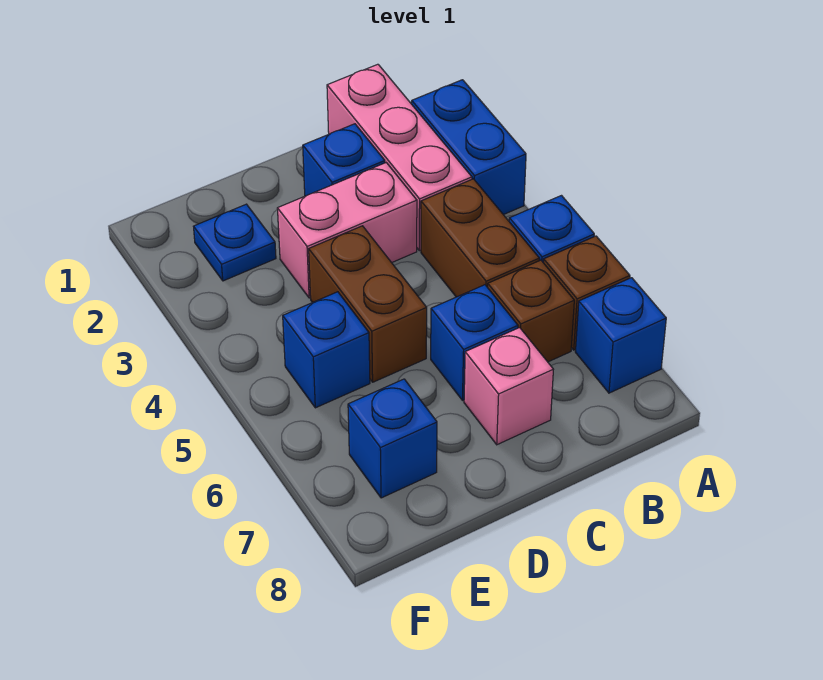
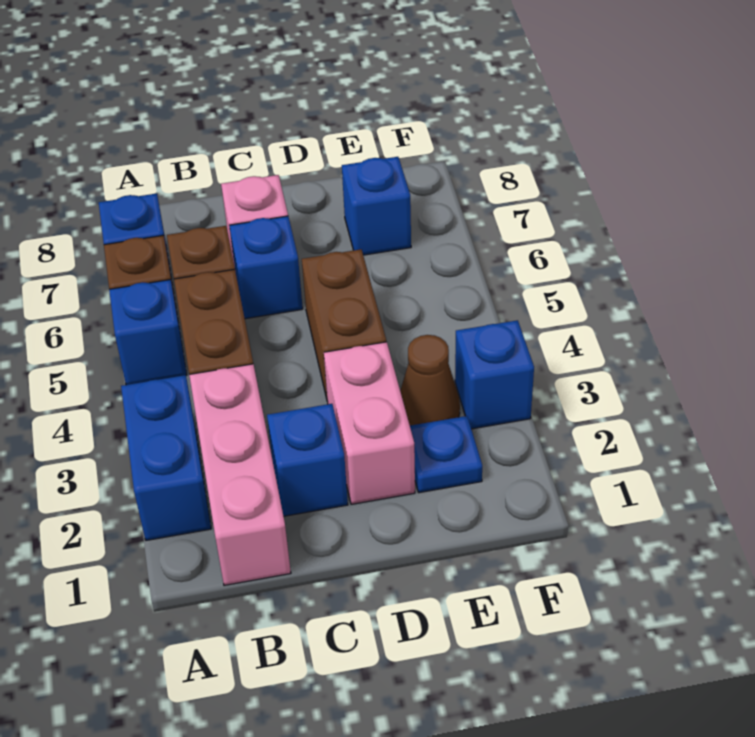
pink brick C3:D3 level 1 -> pink brick D2:D3 level 1
none -> brown cone E3 level 1
blue brick E5 level 1 -> blue brick F3 level 1

